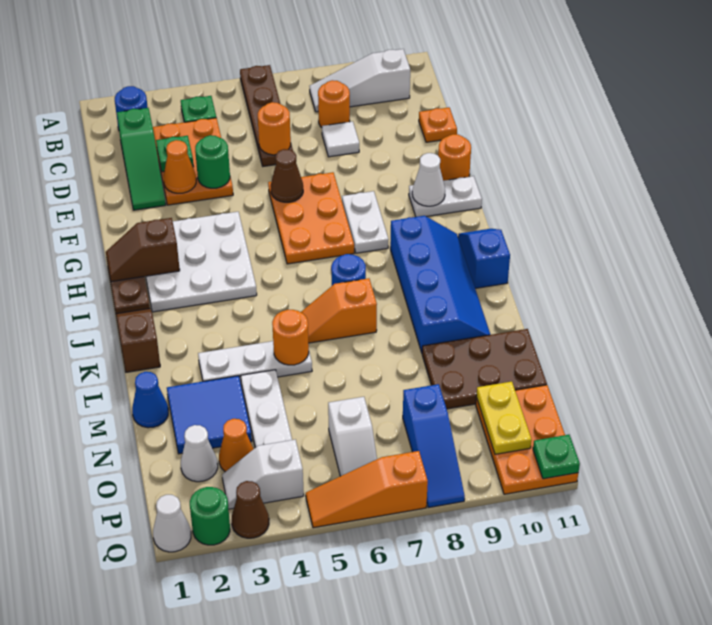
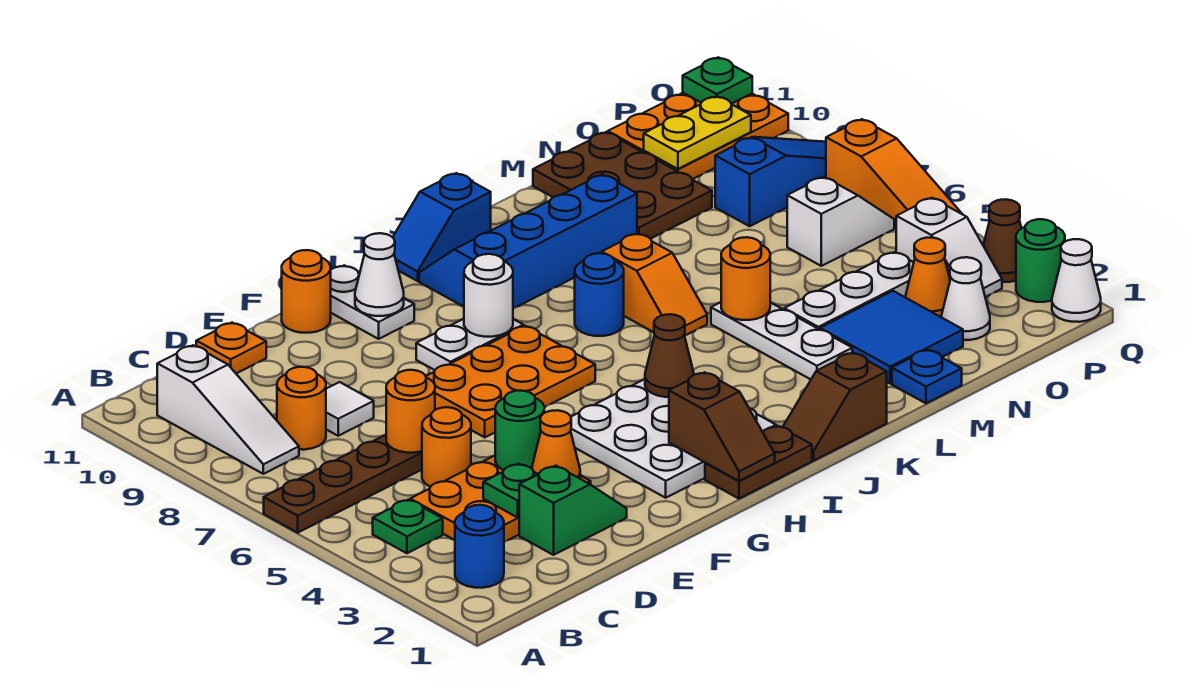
green slope C2:E2 level 1 top C -> green slope D2:E2 level 1 top D
none -> orange round brick D5 level 1
brown cone F6 level 2 -> brown cone I4 level 2
none -> white round brick H8 level 2
blue cone M1 level 1 -> blue plate M1 level 1

